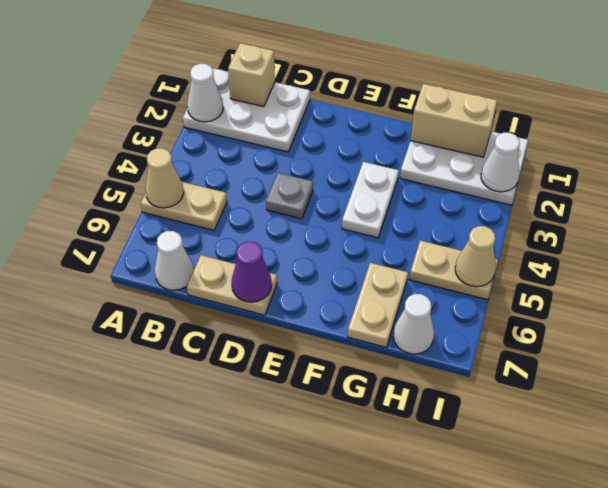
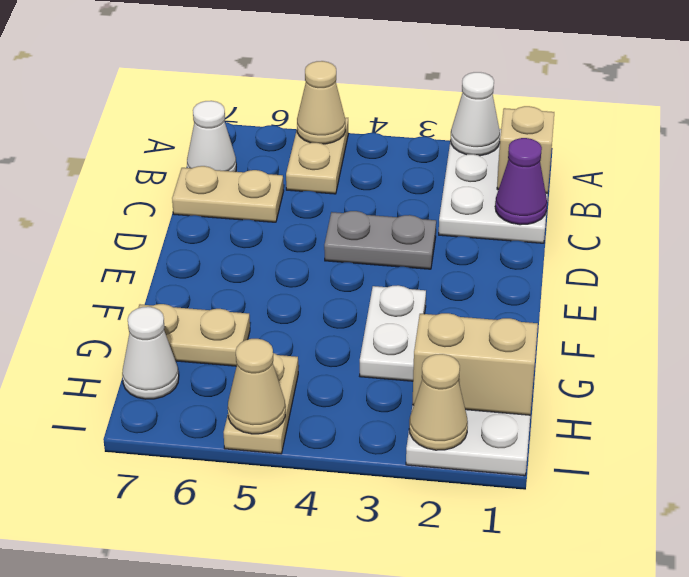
tan plate C7:D7 level 1 -> tan plate C6:C7 level 1
grey plate D4 level 1 -> grey plate D3:D4 level 1
purple cone D7 level 2 -> purple cone C1 level 2
white plate F3:F4 level 1 -> white plate F3:G3 level 1
tan brick G1:H1 level 2 -> tan brick H1:H2 level 2
white cone I2 level 2 -> tan cone I2 level 2

